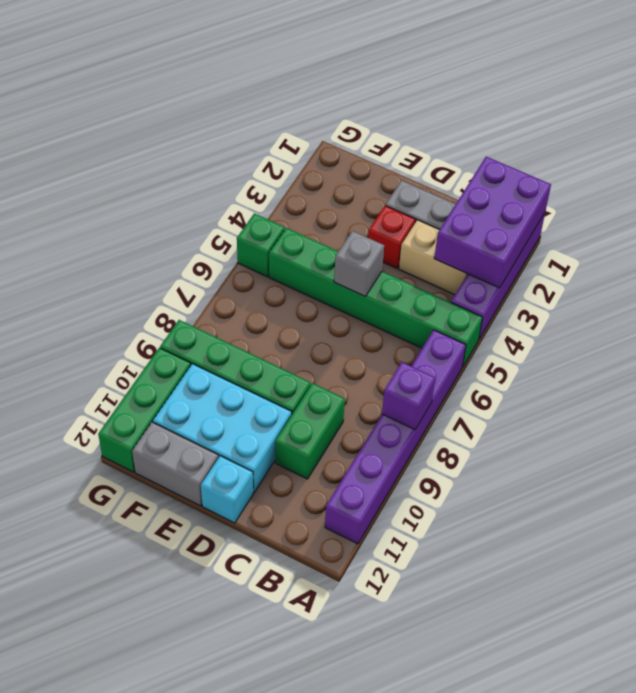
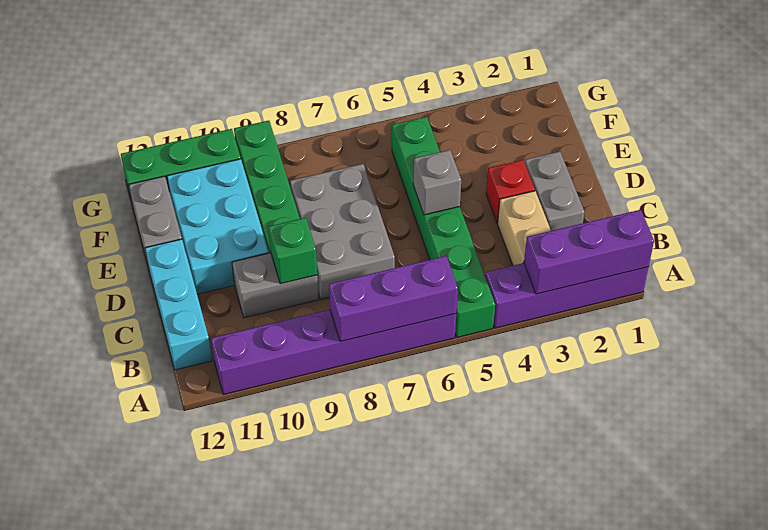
purple brick A1:B3 level 2 -> purple brick A1:A3 level 2
purple brick A8 level 2 -> purple brick A6:A8 level 2
none -> grey brick C7:E8 level 1
green brick C9:C10 level 1 -> grey brick C9:C10 level 1
cyan brick D12 level 1 -> cyan brick B12:D12 level 1
green brick G5 level 1 -> green brick C9 level 2

